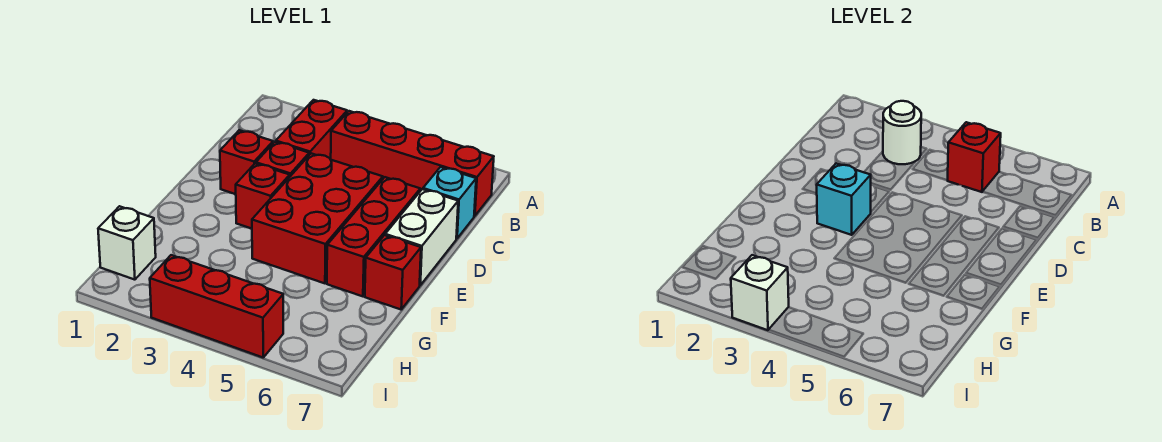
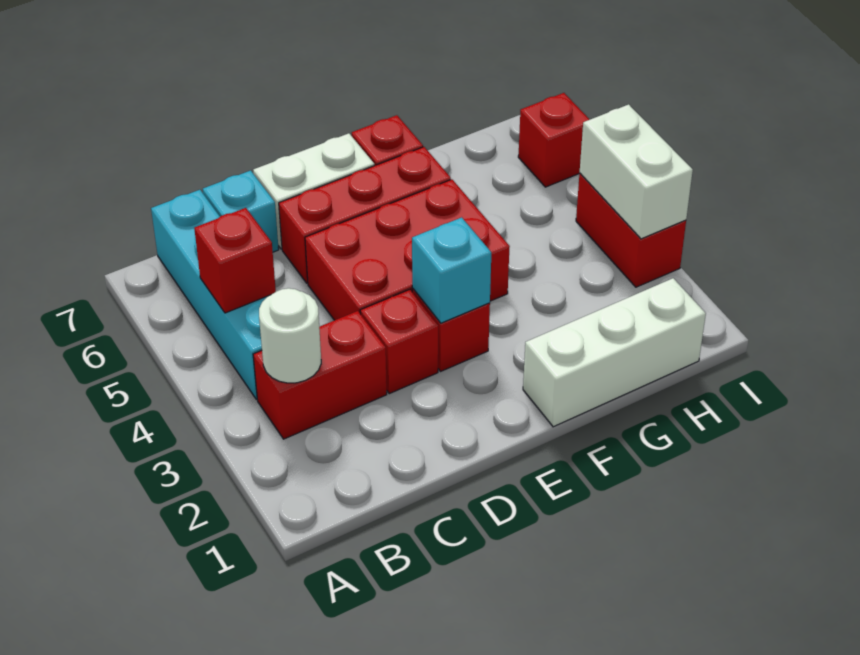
red brick B4:B7 level 1 -> cyan brick B4:B7 level 1
red brick D2 level 1 -> red brick I6 level 1
white brick H1 level 1 -> white brick F1:H1 level 1
red brick I3:I5 level 1 -> red brick I3:I4 level 1
white brick I3 level 2 -> white brick I3:I4 level 2

